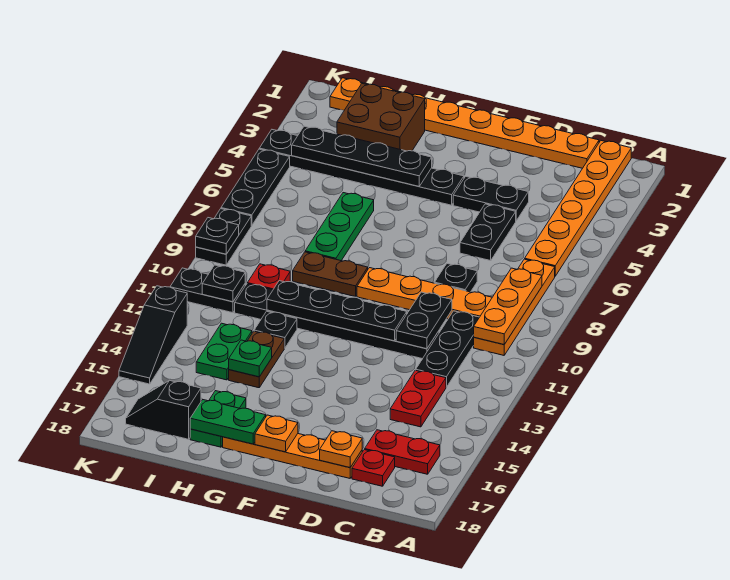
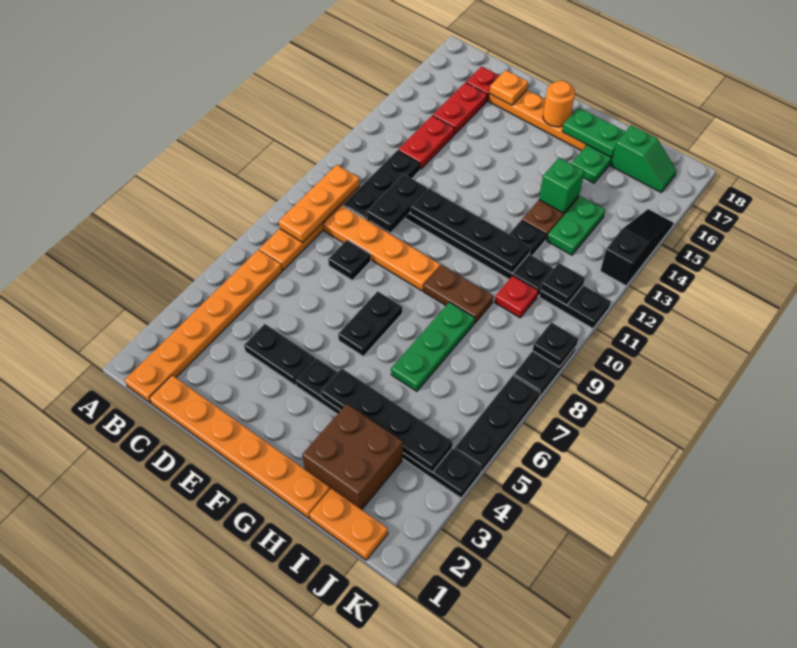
red plate B16:C16 level 1 -> red plate C15:C16 level 1
black plate D5:D6 level 1 -> black plate F6:F7 level 1
orange plate F17 level 2 -> orange round brick F17 level 2
green plate H14 level 2 -> green brick H14 level 2
black slope I17:J17 level 1 top I -> green slope I17:J17 level 1 top I

